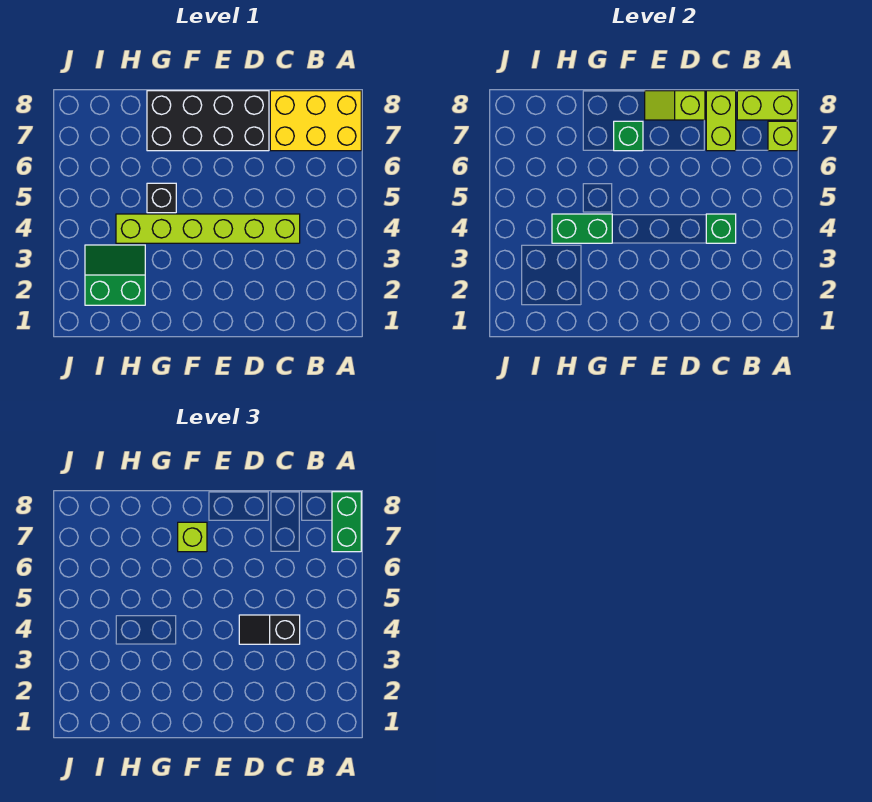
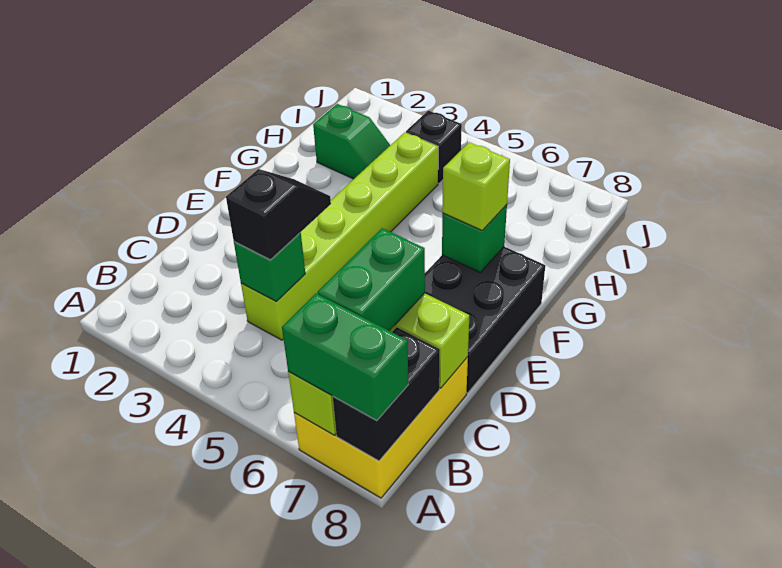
lime brick A8:B8 level 2 -> black brick A8:B8 level 2
black brick D7:G8 level 1 -> black brick D7:F8 level 1
lime slope D8:E8 level 2 top D -> none
green brick G4:H4 level 2 -> green brick B7:C7 level 3
black brick G5 level 1 -> black brick I4 level 1
green slope H2:I3 level 1 top 2 -> green slope H2:H3 level 1 top 2

